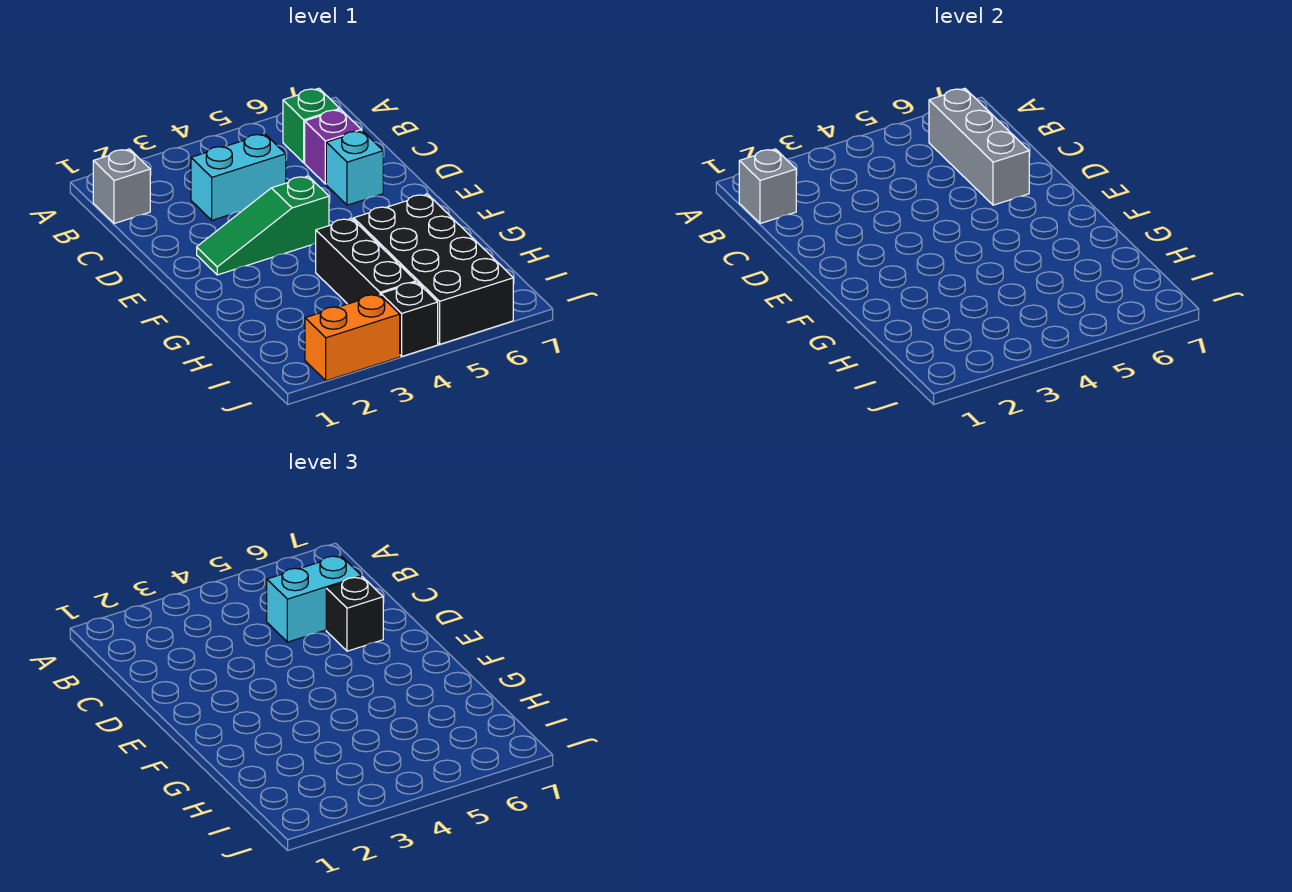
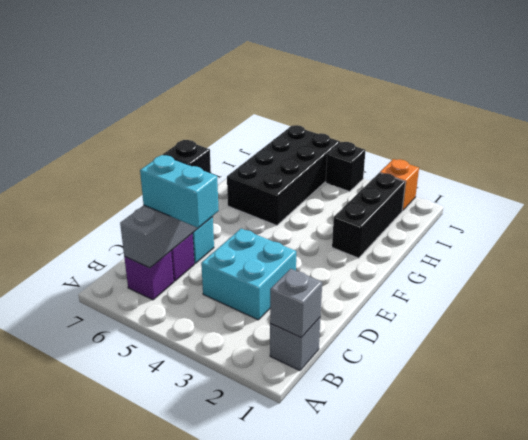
green brick B6 level 1 -> purple brick B6 level 1
cyan brick C3:C4 level 1 -> cyan brick C3:D4 level 1
green slope E2:E4 level 1 top 4 -> none
black brick G4:I4 level 1 -> black brick G2:I2 level 1
orange brick J2:J3 level 1 -> orange brick J2 level 1

